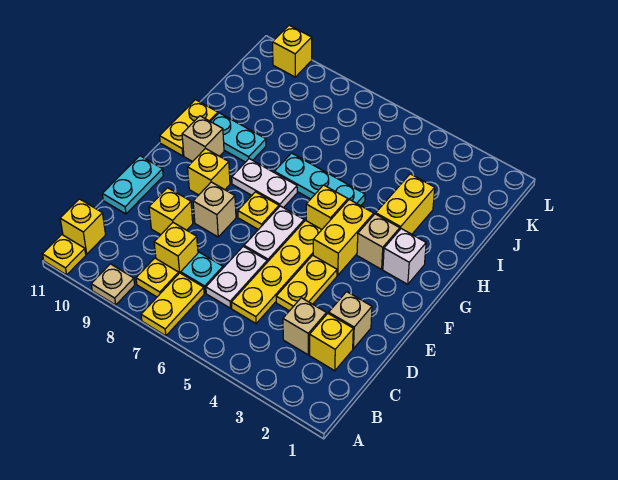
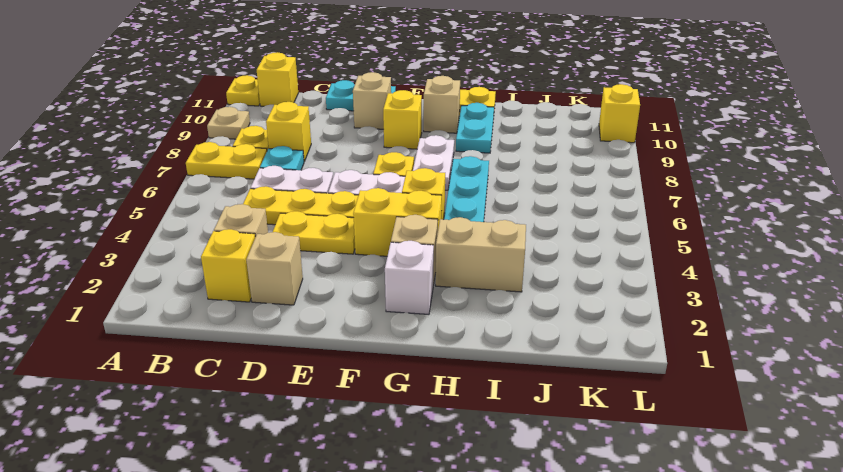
yellow brick D9 level 1 -> none
tan brick E8 level 1 -> tan brick E10 level 1
yellow brick H3:I3 level 1 -> tan brick H3:I3 level 1

